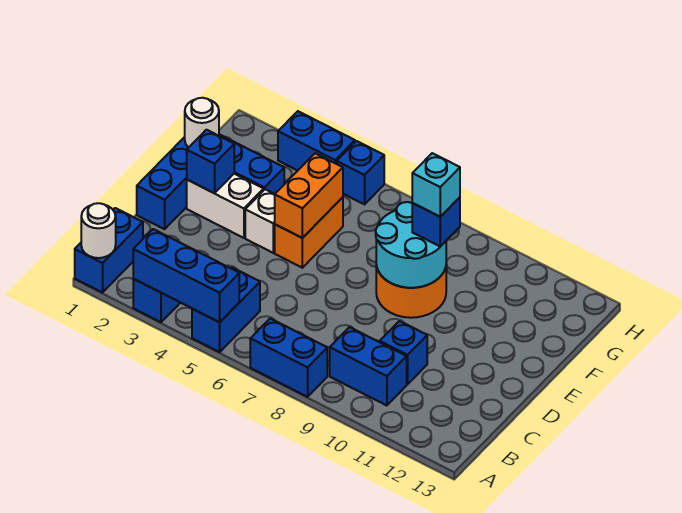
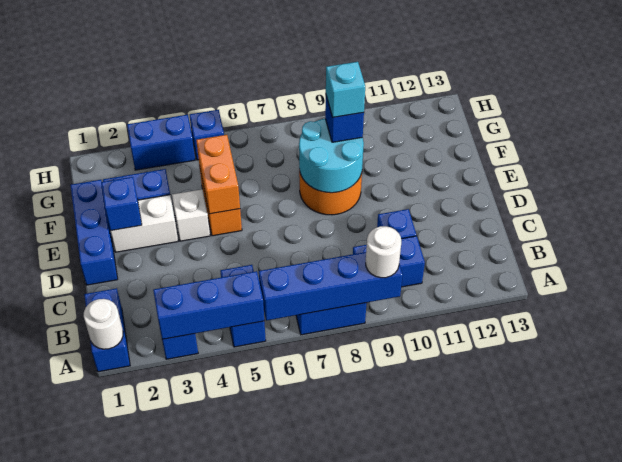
none -> blue brick A6:A9 level 2
white round brick F1 level 2 -> white round brick A9 level 3

